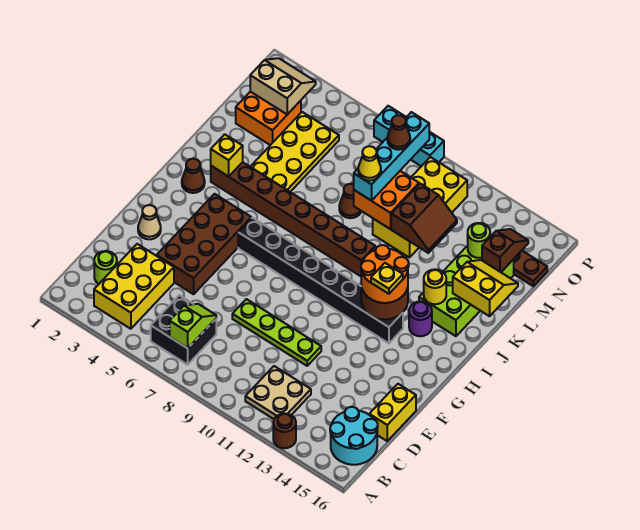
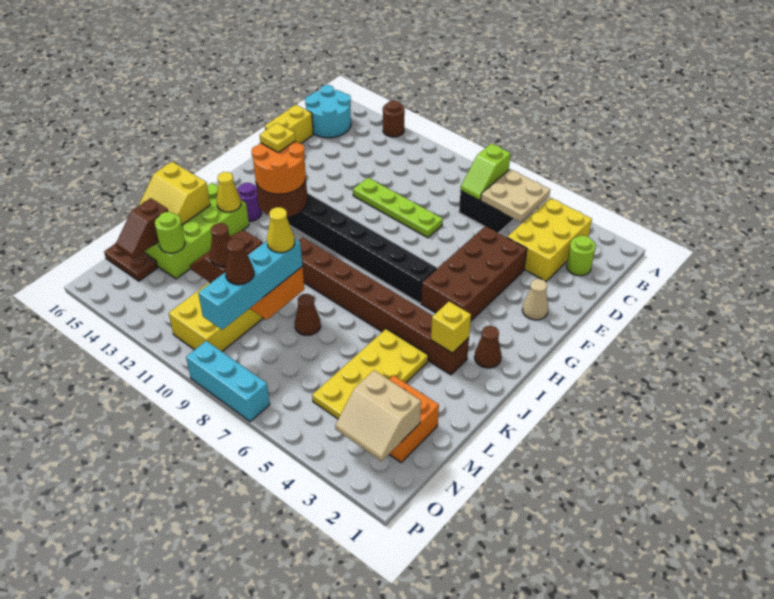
tan plate B11:C12 level 1 -> tan plate B5:C6 level 2
yellow round brick J14 level 2 -> yellow cone J14 level 2
none -> brown cone M11 level 3

